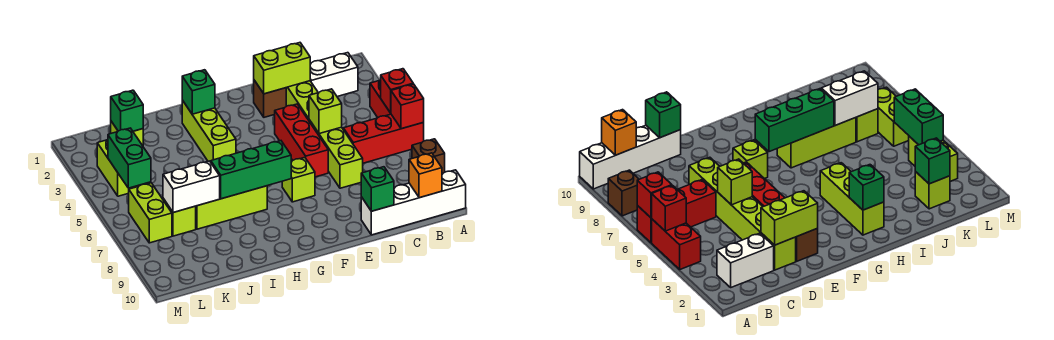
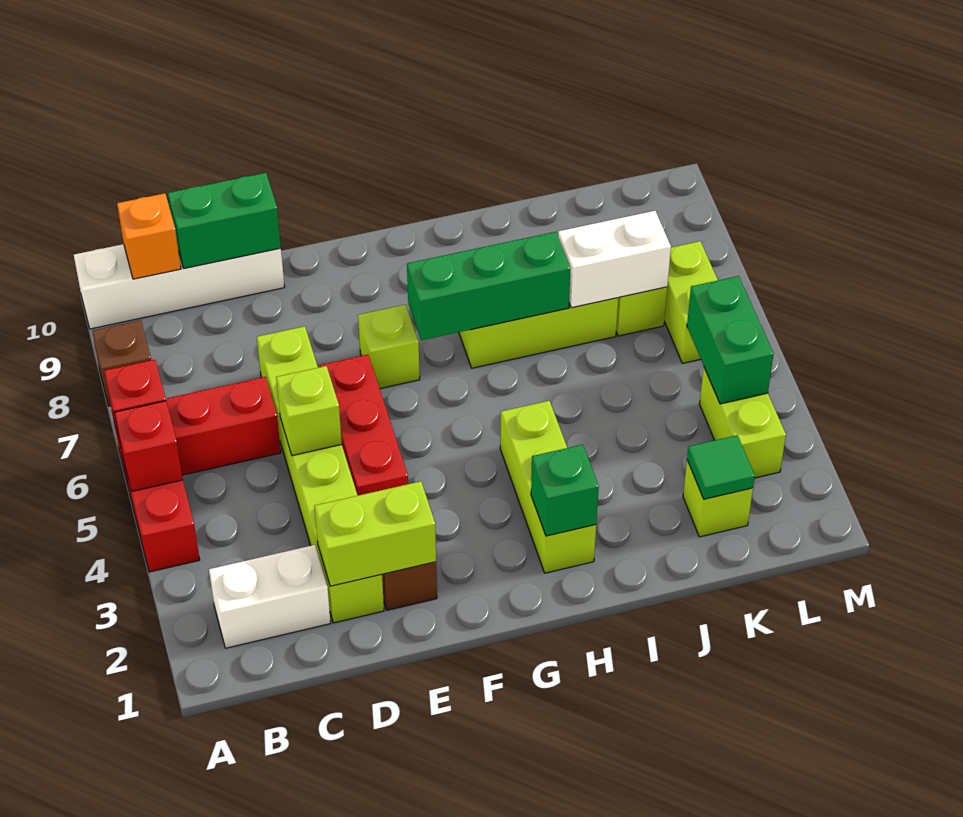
green brick D10 level 2 -> green brick C10:D10 level 2
green brick K2 level 2 -> green tile K2 level 2

